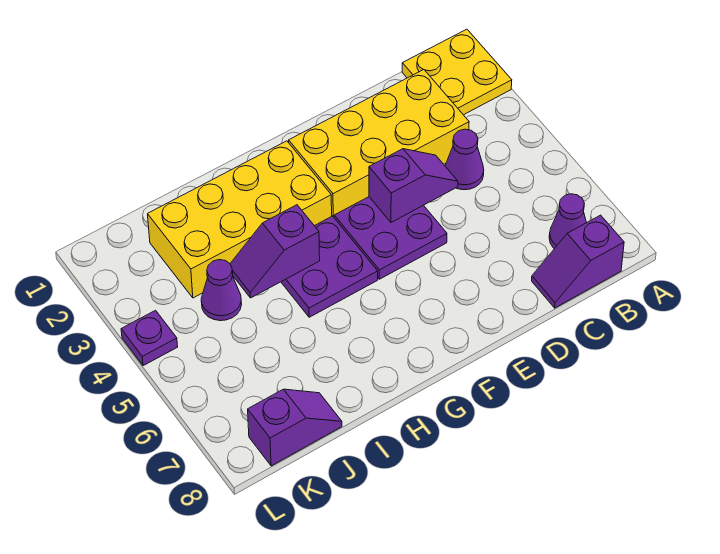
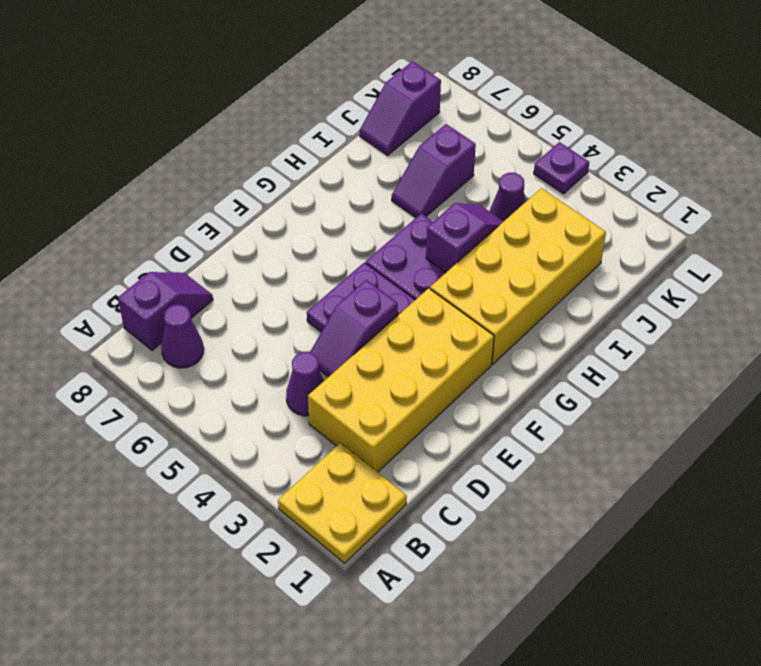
none -> purple slope I6:J6 level 1 top J

